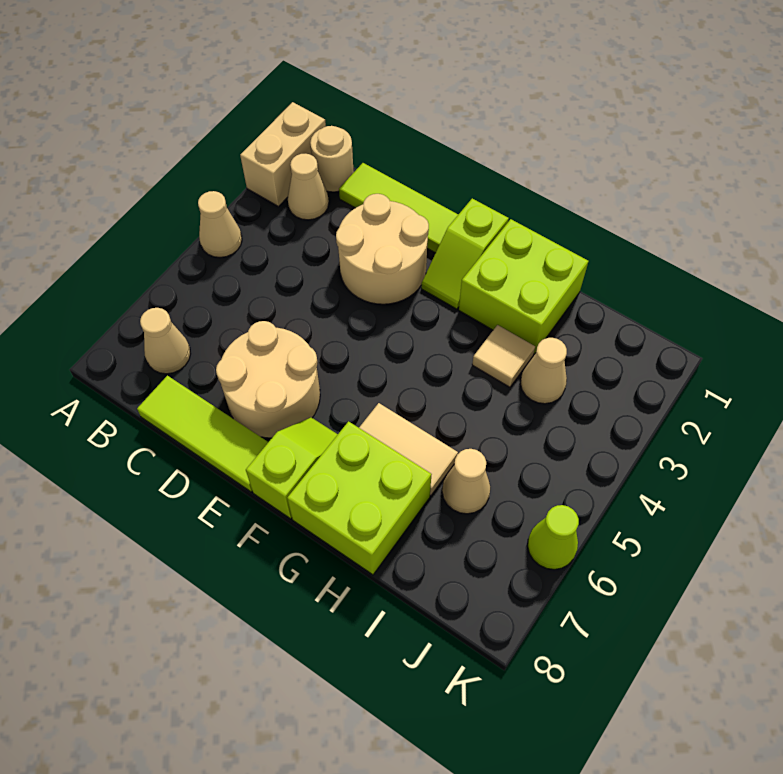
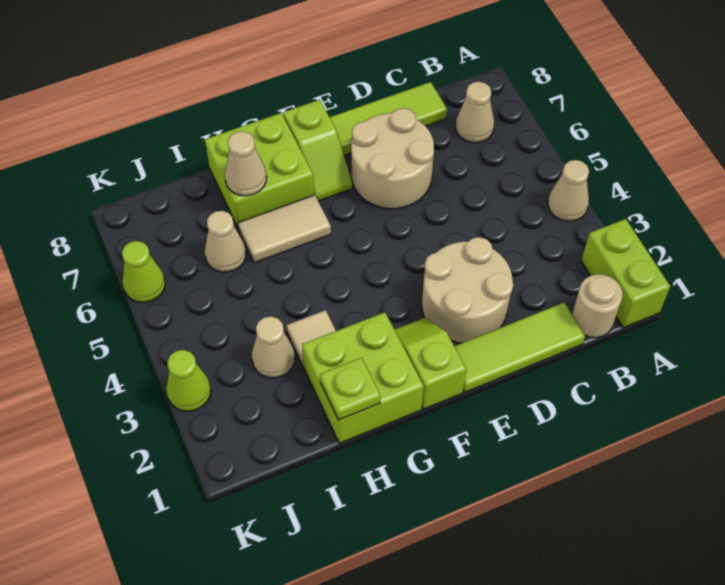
tan brick A1:A2 level 1 -> lime brick A1:A2 level 1
tan cone B2 level 1 -> tan cone H7 level 2
none -> lime plate H1 level 2
none -> lime cone K3 level 1

